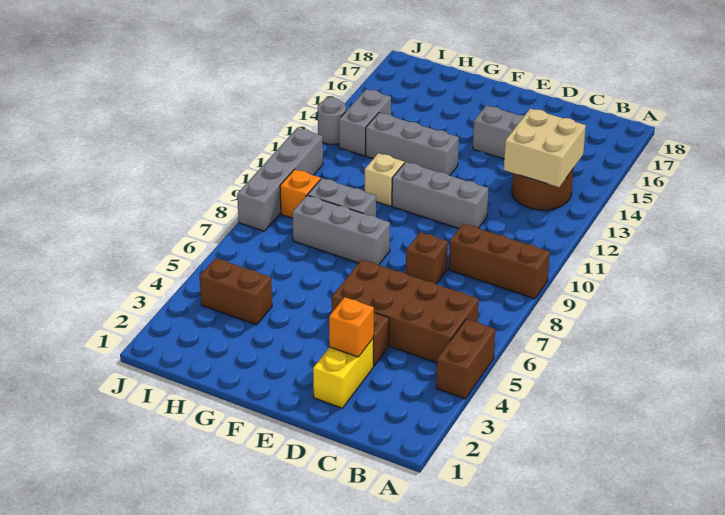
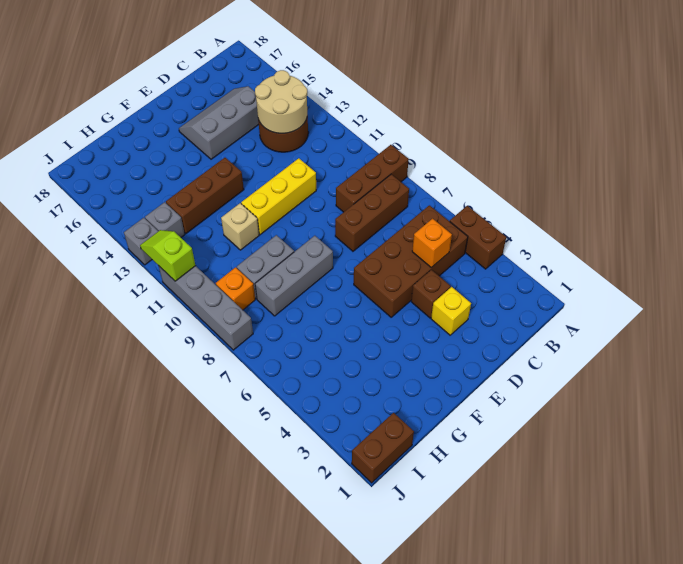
tan brick B13:C14 level 2 -> tan round brick B13:C14 level 2
yellow brick D2:D3 level 1 -> yellow brick D3 level 1
orange brick D3 level 2 -> orange brick C5 level 2
brown brick D8 level 1 -> brown brick B8:D8 level 1
grey brick D11:F11 level 1 -> yellow brick D11:F11 level 1
grey brick F13:H13 level 1 -> brown brick F13:H13 level 1
brown brick H4:I4 level 1 -> brown brick I1:J1 level 1
grey brick I13:I14 level 1 -> grey brick I13 level 1
none -> lime slope J11:J12 level 2 top 11
grey round brick J13 level 1 -> grey brick J13 level 1

